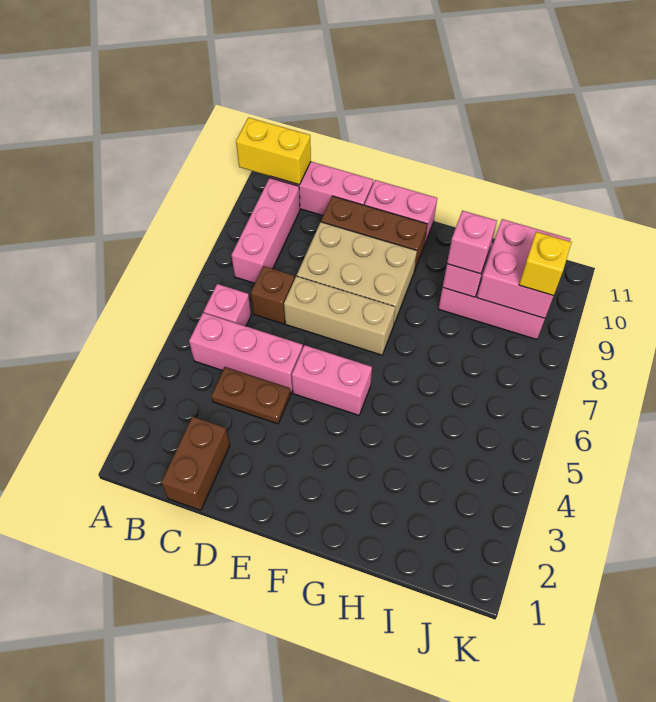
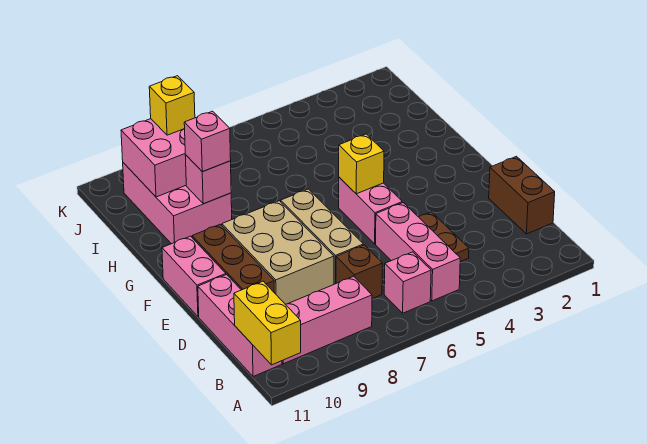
brown brick C1:C2 level 1 -> brown brick C1:D1 level 1
none -> yellow brick F5 level 2

